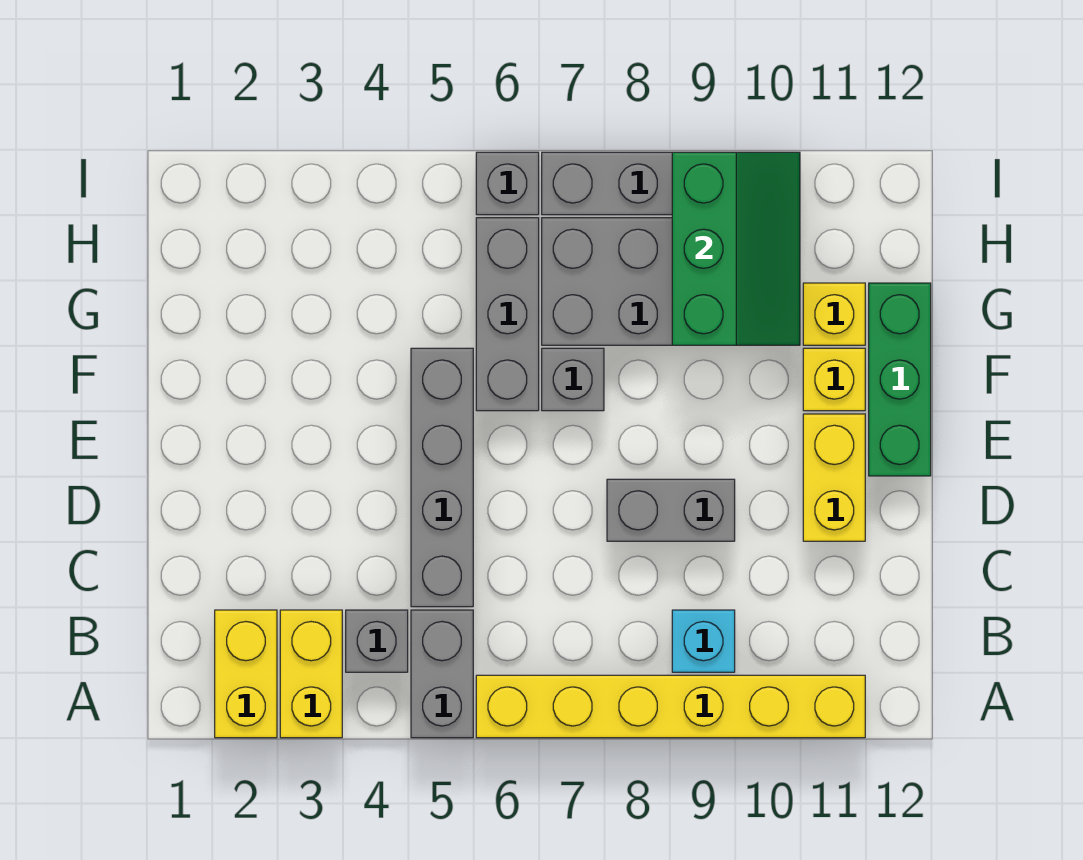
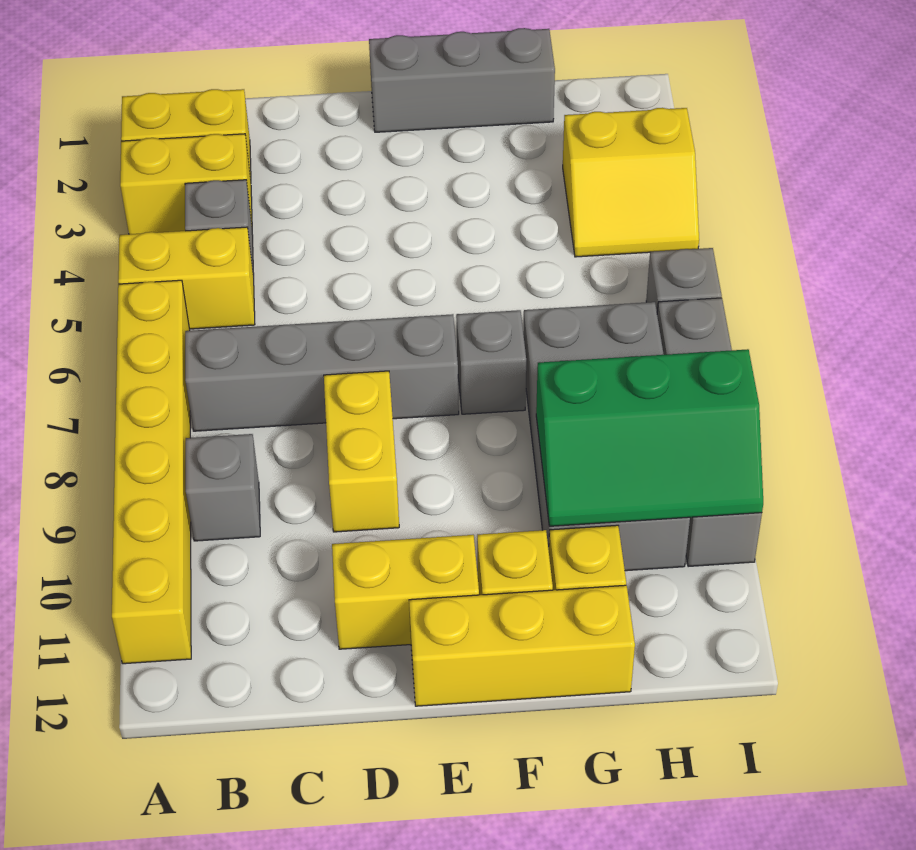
grey brick A5:B5 level 1 -> yellow brick A5:B5 level 1
cyan brick B9 level 1 -> grey brick B9 level 1
grey brick C5:F5 level 1 -> grey brick B7:E7 level 1
grey brick D8:D9 level 1 -> yellow brick D8:D9 level 1
green brick E12:G12 level 1 -> yellow brick E12:G12 level 1
grey brick F6:H6 level 1 -> grey brick E1:G1 level 1
none -> yellow slope H3:I4 level 1 top 3

